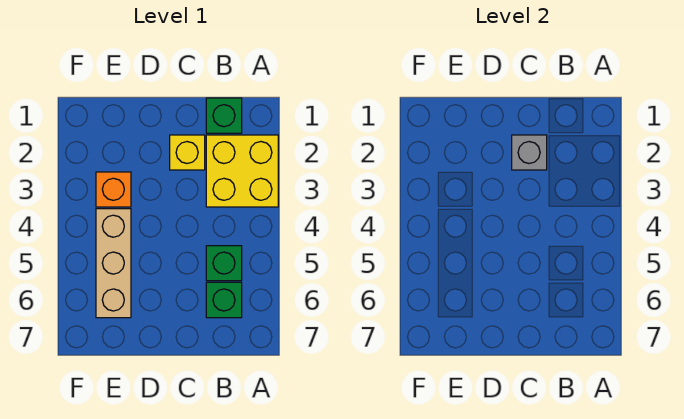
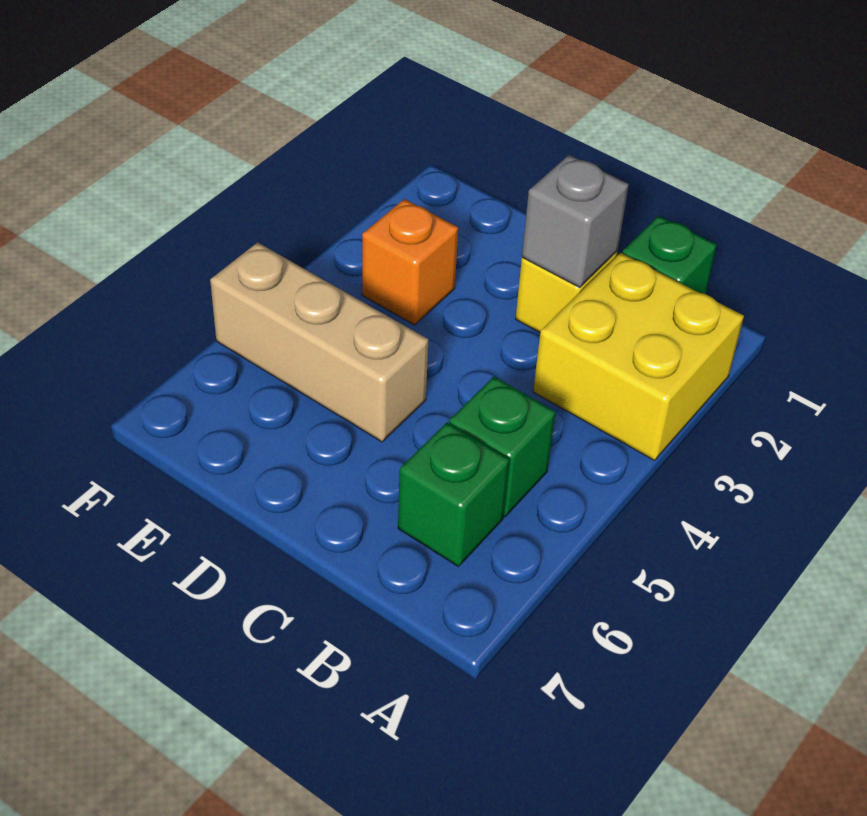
tan brick E4:E6 level 1 -> tan brick D5:F5 level 1

